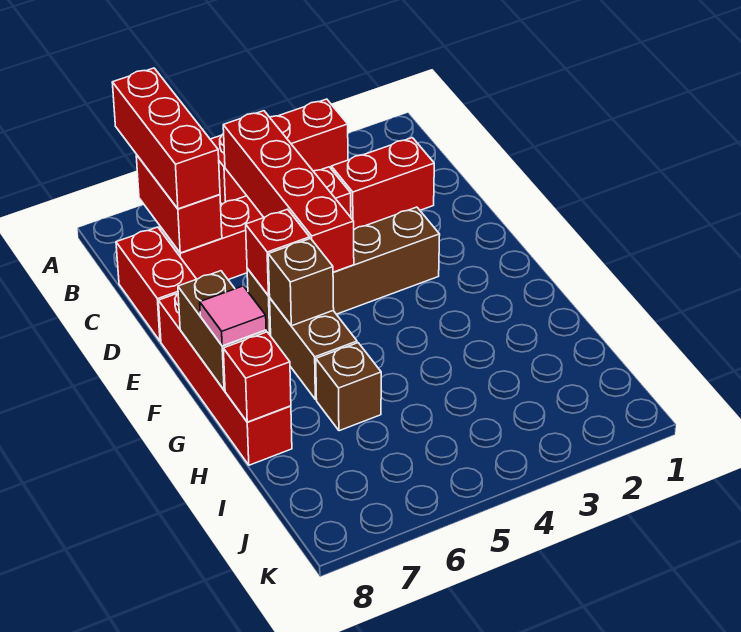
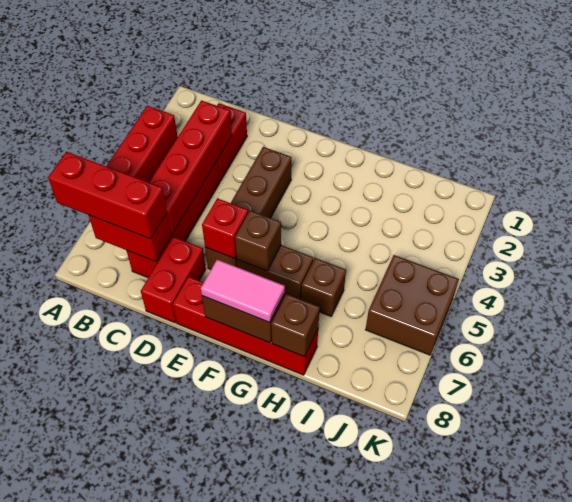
red brick B5:E5 level 2 -> red brick C3:C6 level 2
red brick C8:D8 level 1 -> red brick D7:D8 level 1
pink tile G8 level 3 -> pink tile F8:G8 level 3
red brick H8 level 2 -> brown brick H8 level 2
none -> brown brick J5:K6 level 1

